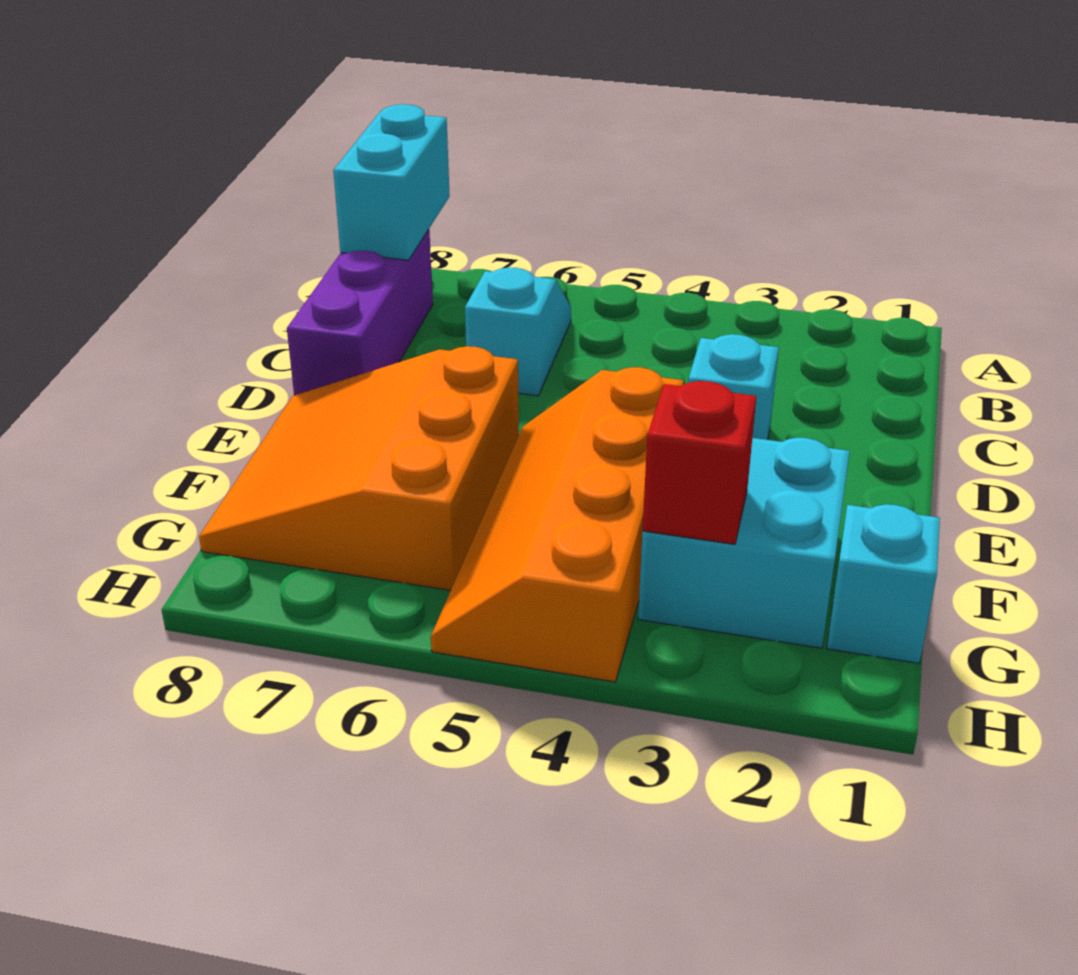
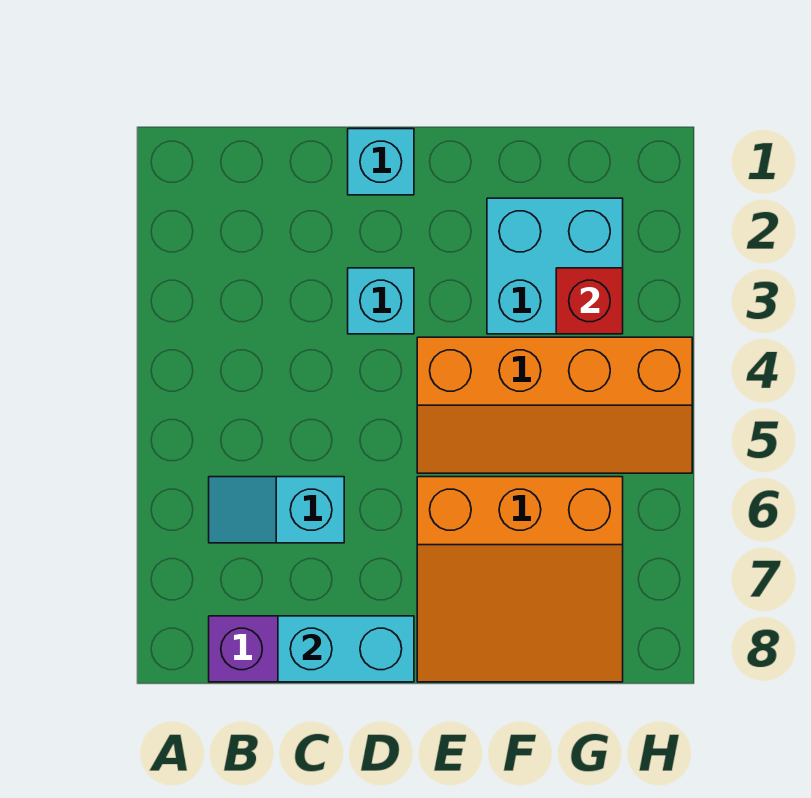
cyan brick A8:B8 level 2 -> cyan brick C8:D8 level 2
cyan brick G1 level 1 -> cyan brick D1 level 1

